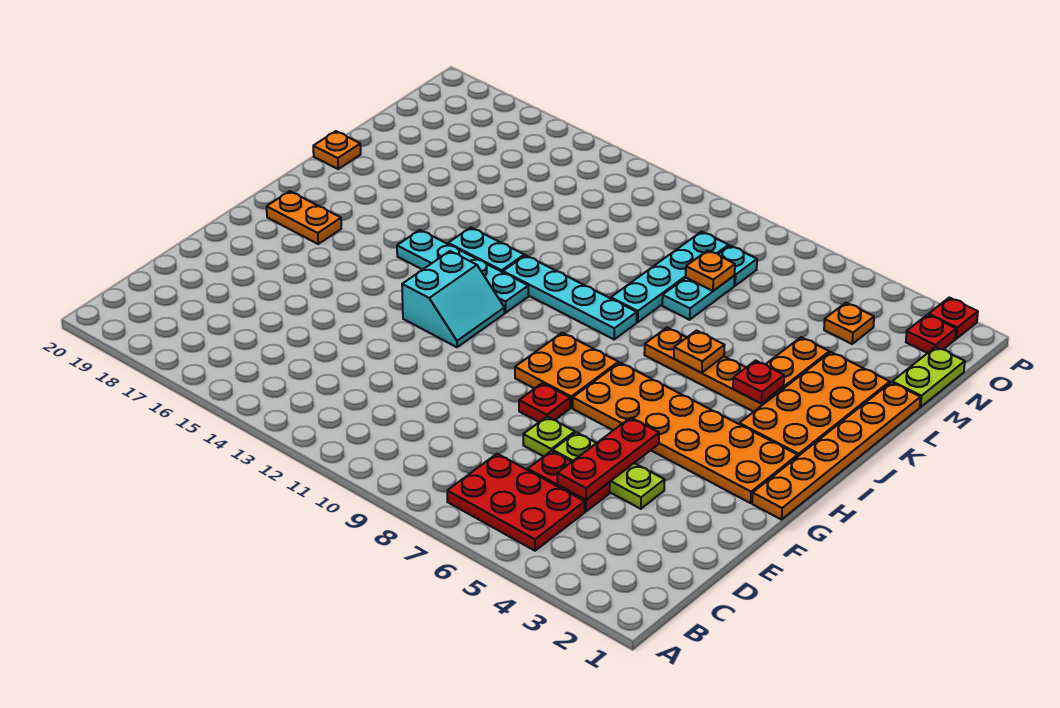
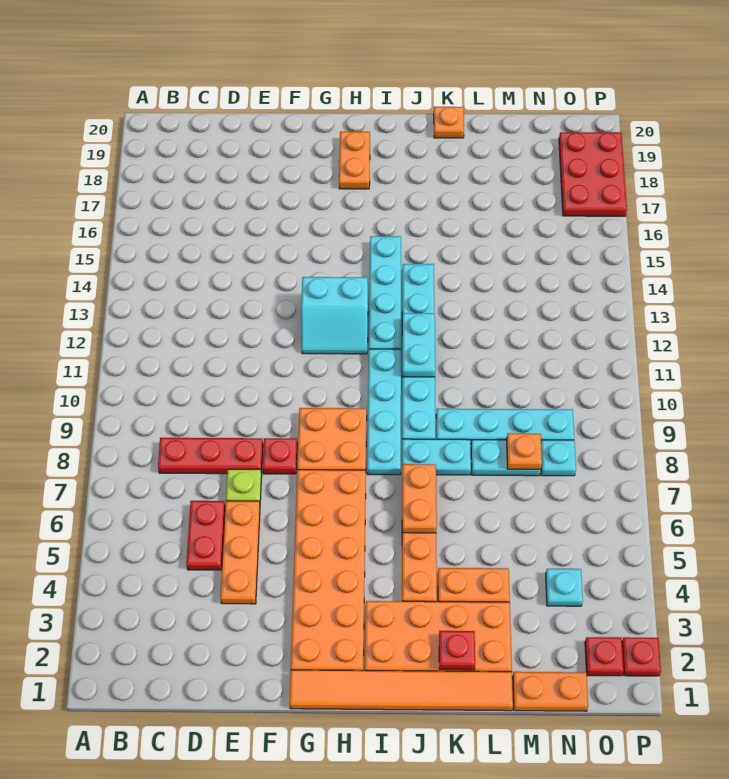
red plate B5:C7 level 1 -> red plate O17:P19 level 1
red plate D5:F5 level 2 -> red plate C8:E8 level 1
lime plate E4:E6 level 1 -> orange plate E4:E6 level 1
orange plate G1:L1 level 1 -> orange tile G1:L1 level 1
none -> cyan plate I8:I11 level 1
red plate J4 level 2 -> red plate K2 level 2
orange plate J6 level 2 -> orange plate J6:J7 level 2
none -> cyan plate J8:K8 level 1
none -> cyan plate J11:J12 level 2
lime plate M1:N1 level 1 -> orange plate M1:N1 level 1
orange plate N4 level 1 -> cyan plate N4 level 1

